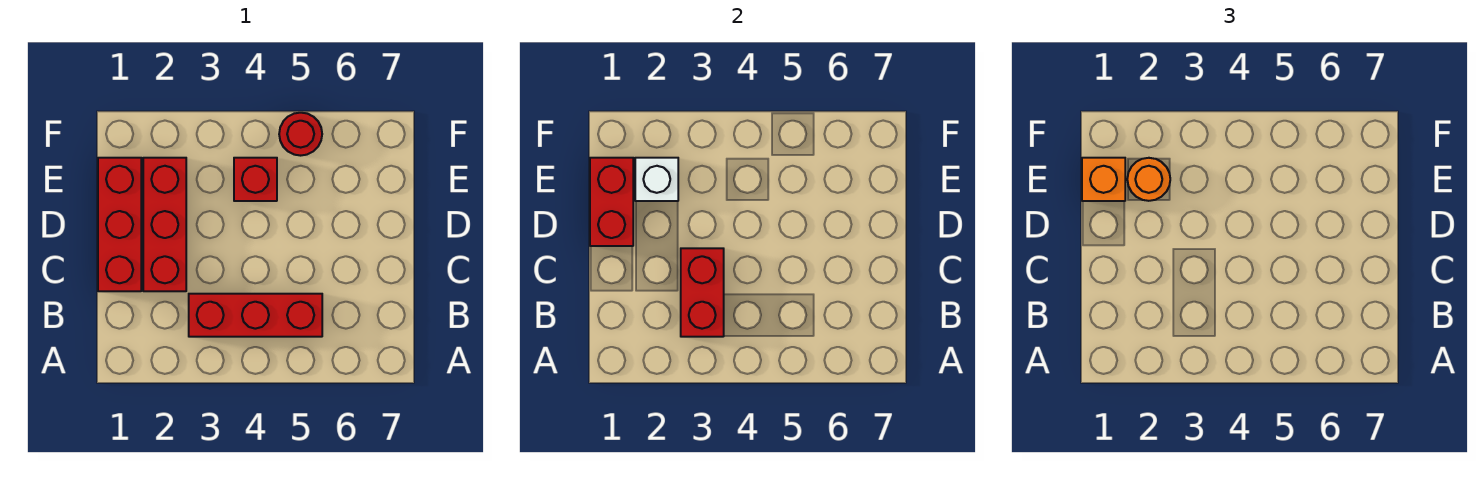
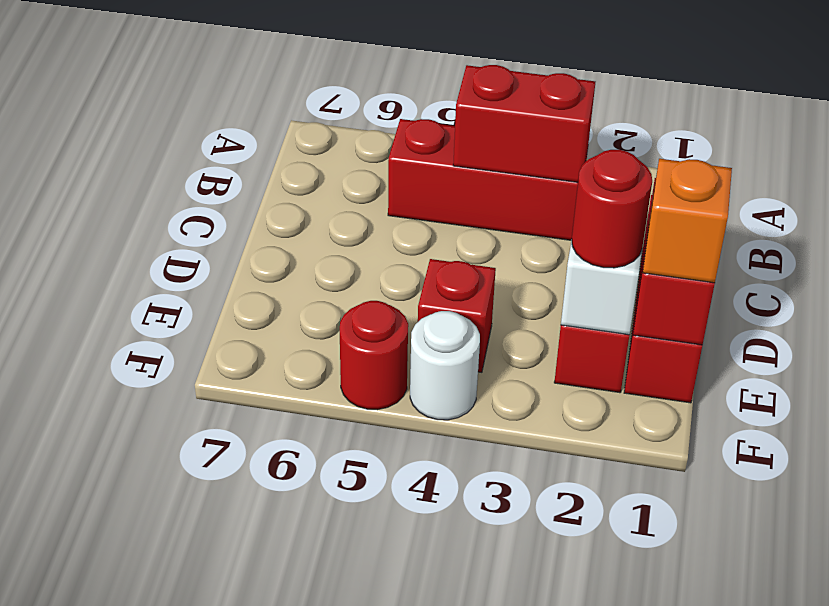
red brick B3:C3 level 2 -> red brick B3:B4 level 2
orange round brick E2 level 3 -> red round brick E2 level 3
none -> white round brick F4 level 1

